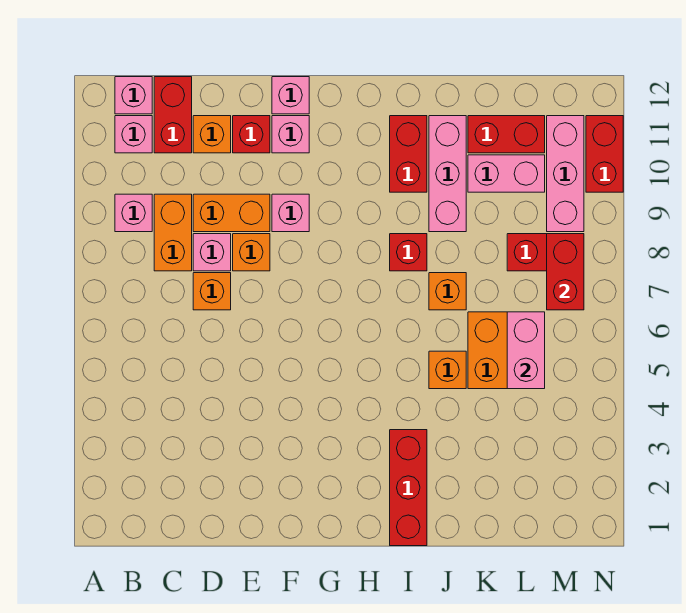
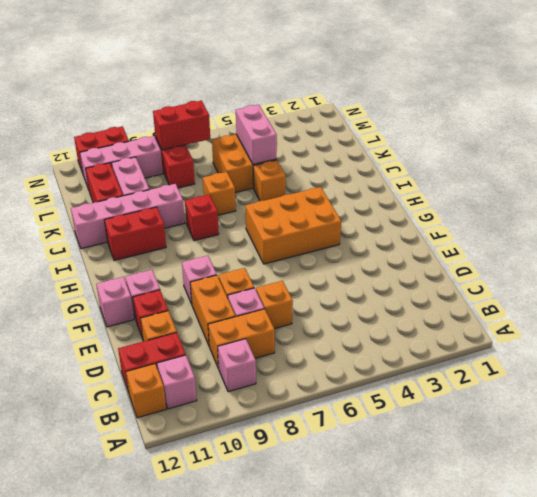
pink brick B12 level 1 -> orange brick B12 level 1
none -> orange brick G4:H6 level 1
red brick I1:I3 level 1 -> none
pink brick J9:J11 level 1 -> pink brick J9:J12 level 1
pink brick L5:L6 level 2 -> pink brick K5:L5 level 2

